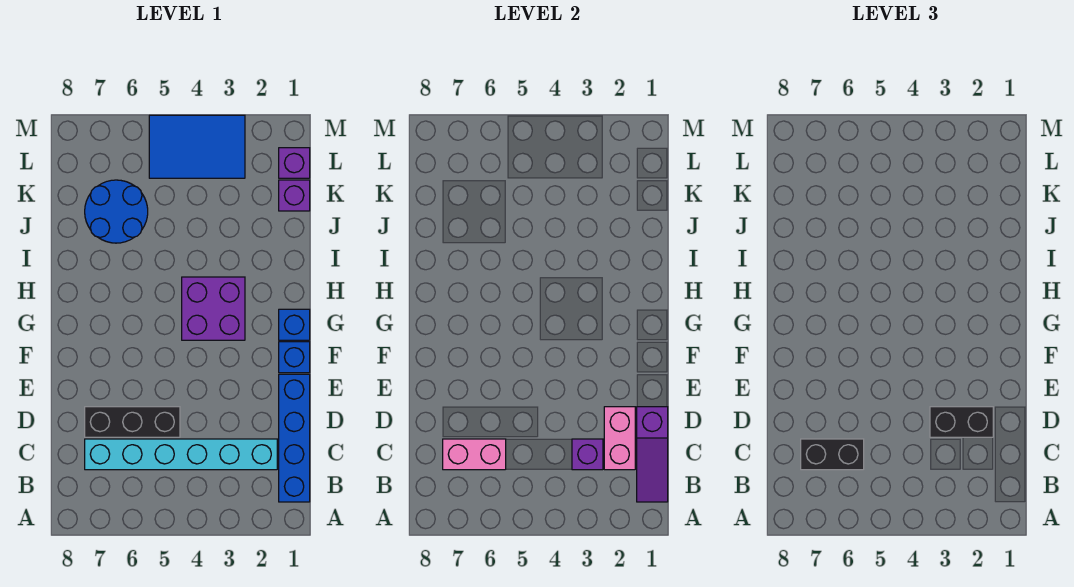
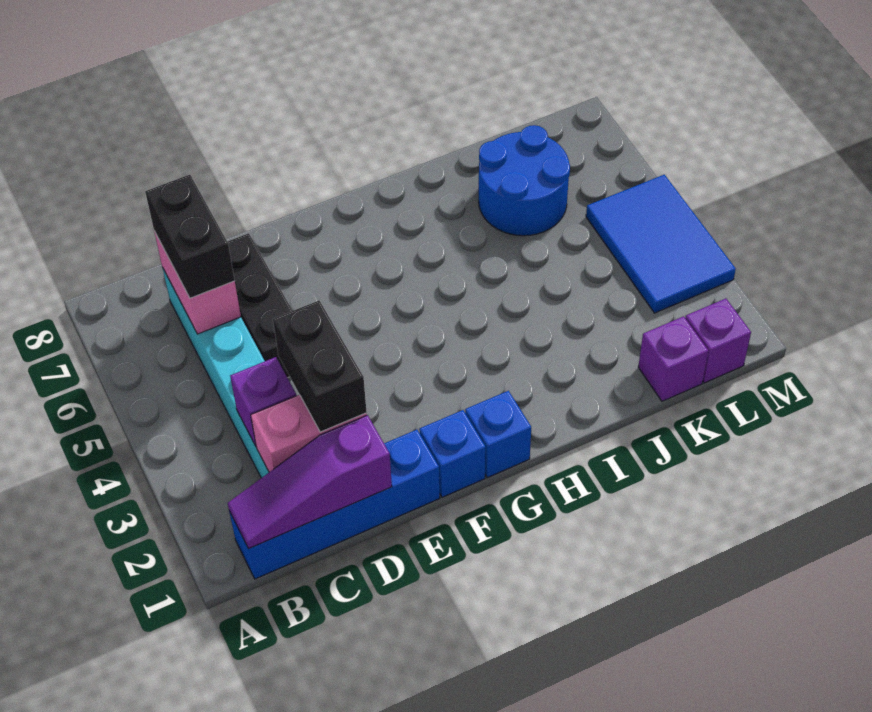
purple brick G3:H4 level 1 -> none

